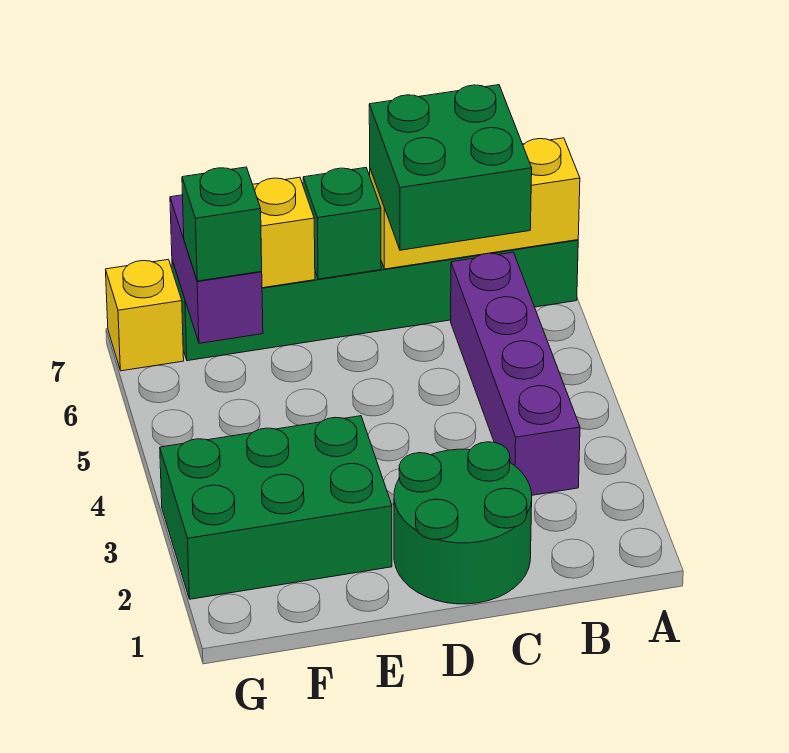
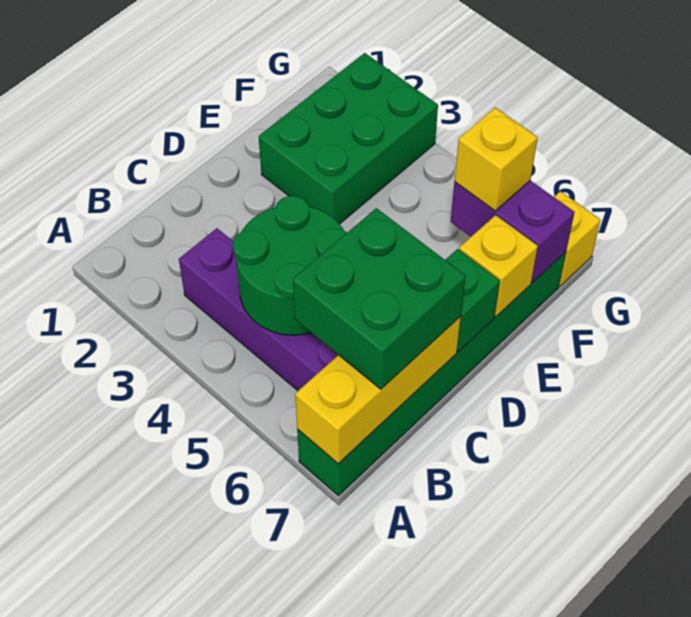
green round brick C1:D2 level 1 -> green round brick B4:C5 level 2
green brick F6 level 3 -> yellow brick F6 level 3

